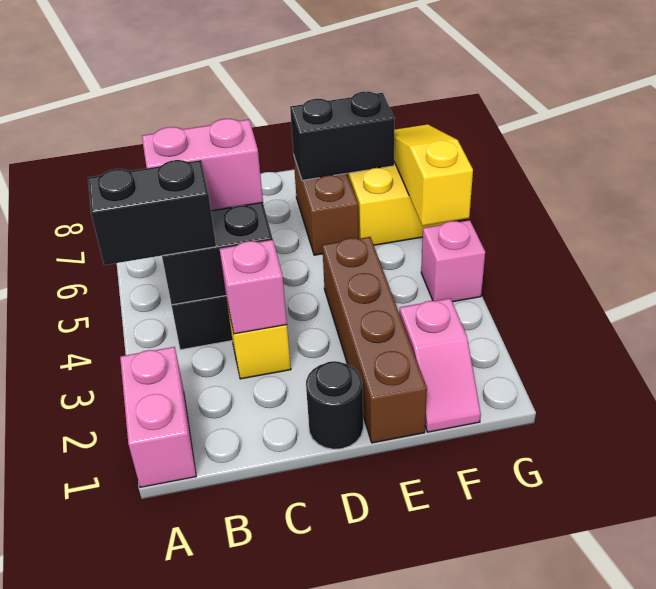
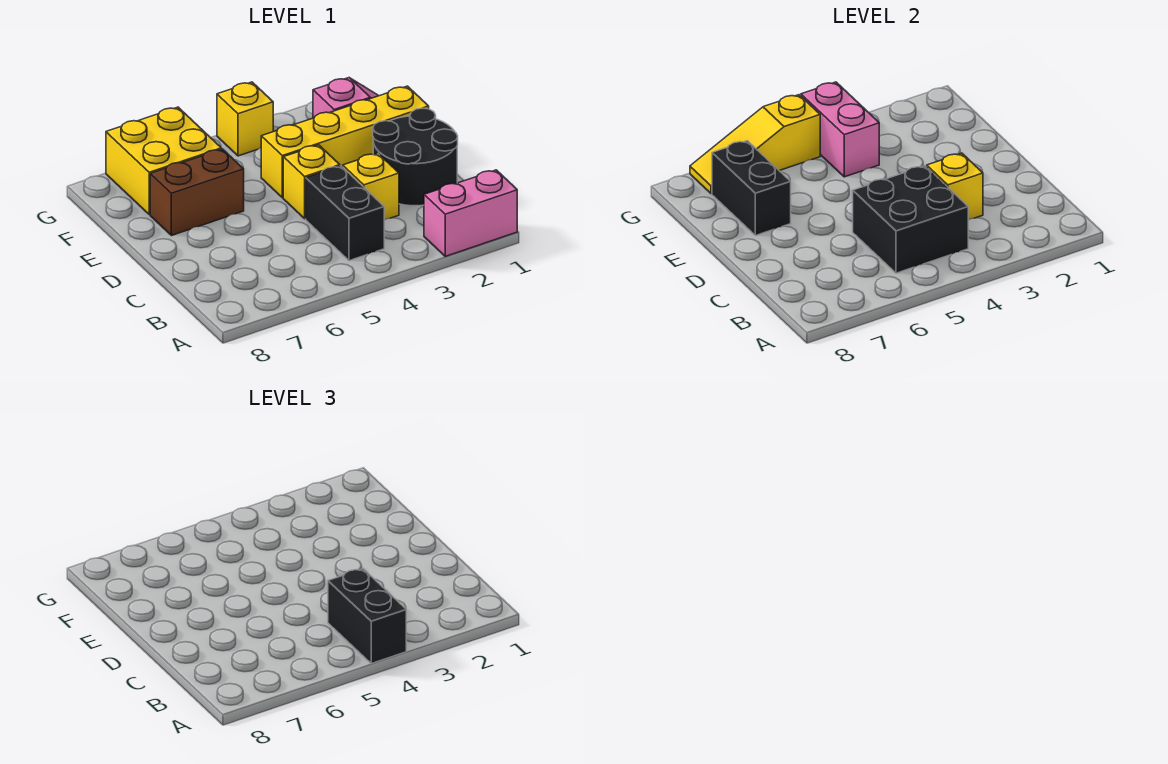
pink brick B5:C5 level 3 -> pink brick F4:G4 level 2
pink brick C3 level 2 -> yellow brick C3 level 2
black round brick D1 level 1 -> black round brick C1:D2 level 1
none -> yellow brick D4 level 1
brown brick E1:E4 level 1 -> yellow brick E1:E4 level 1
pink brick G4 level 1 -> yellow brick G4 level 1

